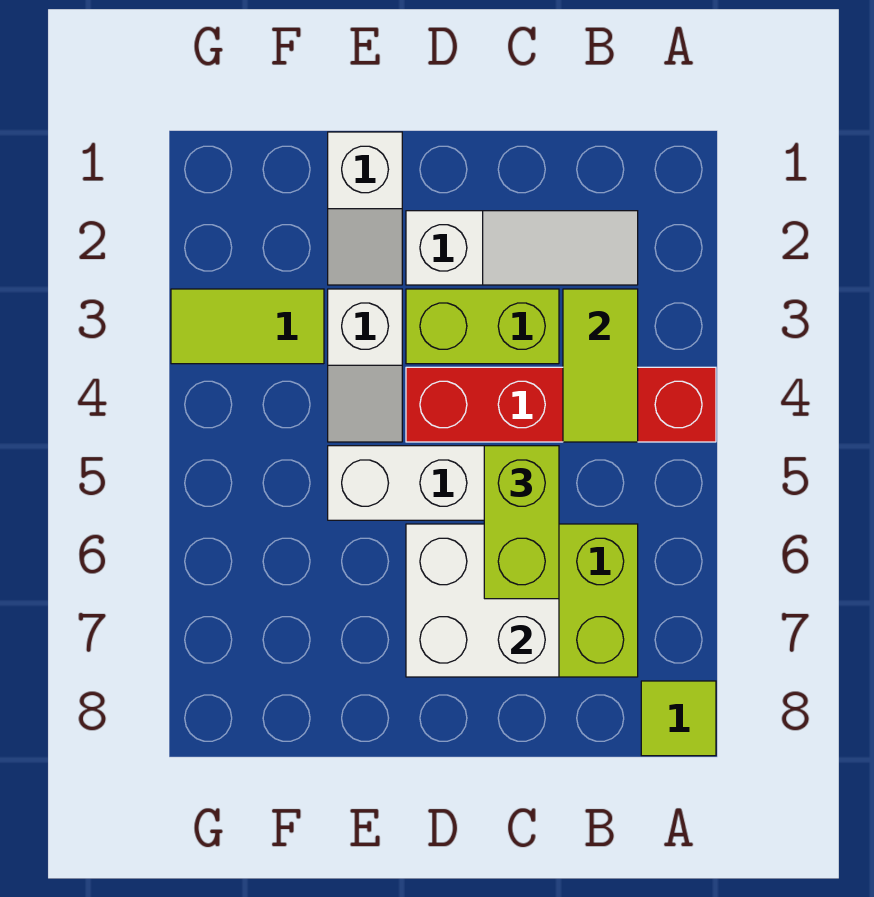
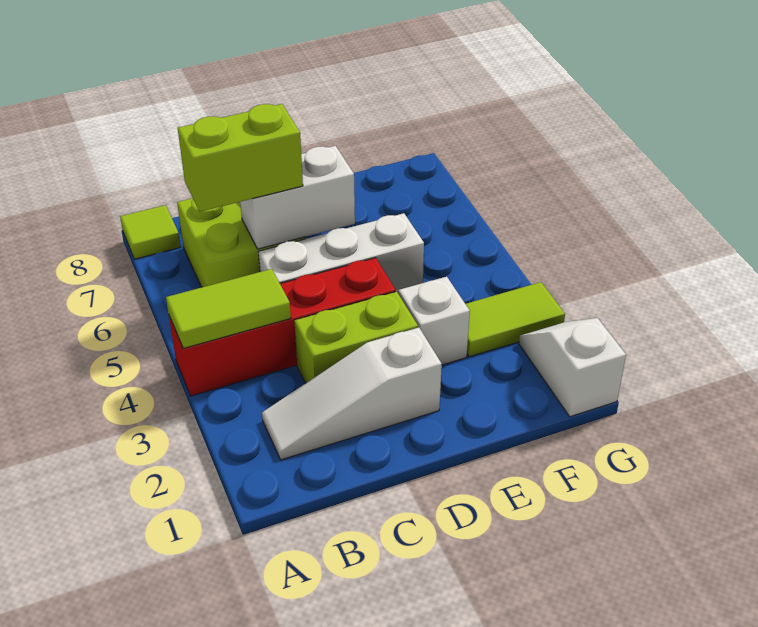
lime tile B3:B4 level 2 -> lime tile A4:B4 level 2
lime brick C5:C6 level 3 -> lime brick B6:C6 level 3
white brick C6:D7 level 2 -> white brick C6:D6 level 2
white slope E1:E2 level 1 top 1 -> white slope G1:G2 level 1 top 1

